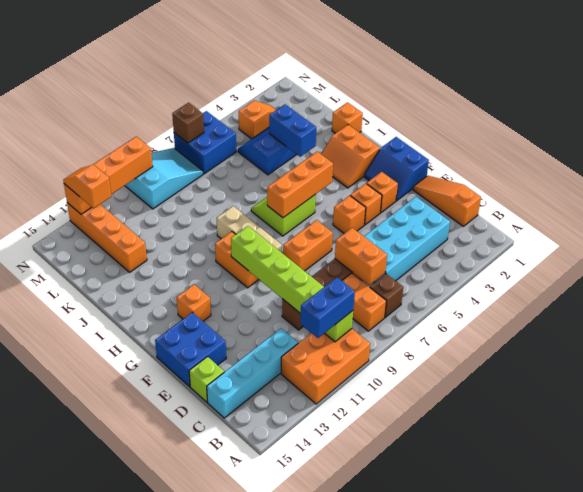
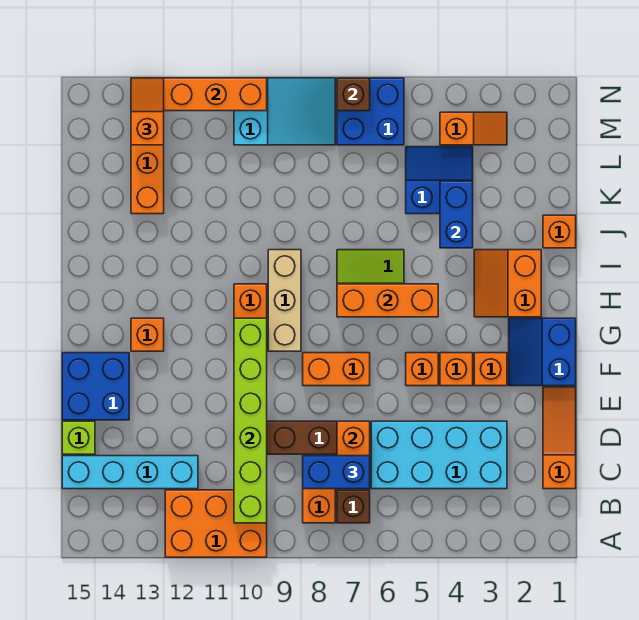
blue brick B10:B11 level 3 -> blue brick C7:C8 level 3

